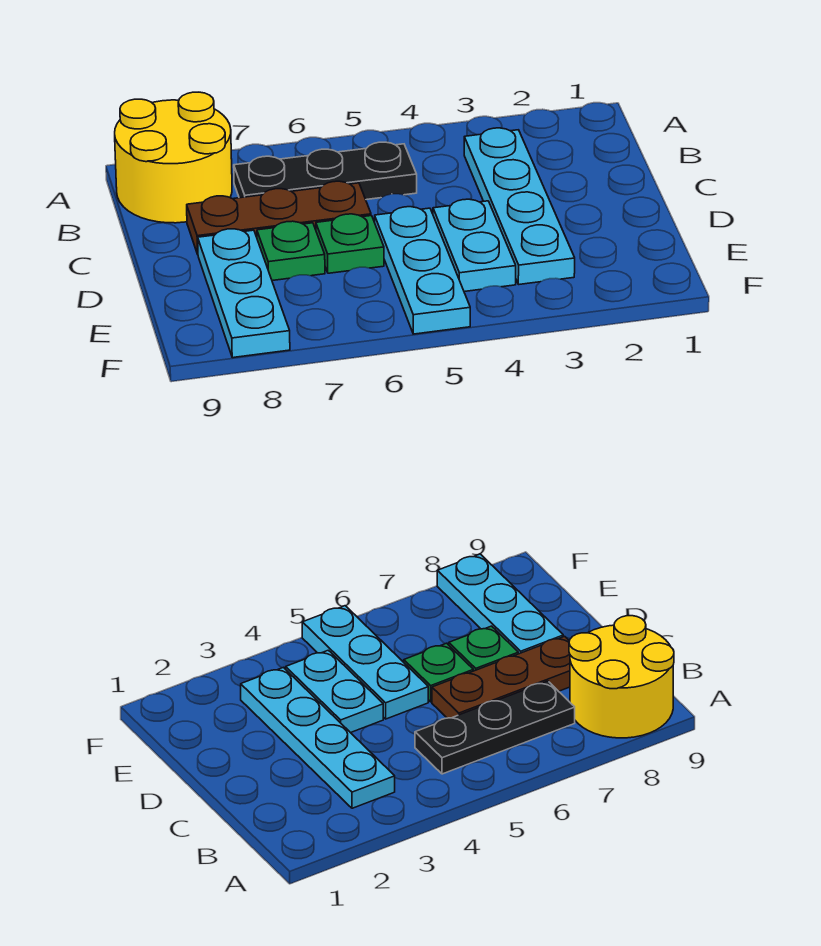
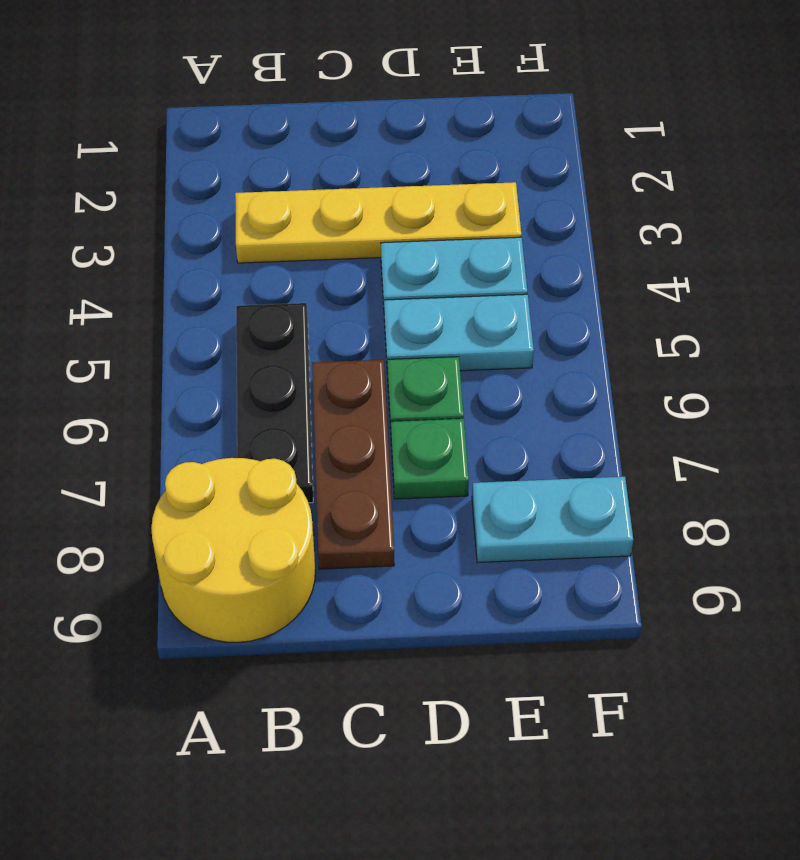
cyan plate B3:E3 level 1 -> yellow plate B3:E3 level 1
cyan plate D5:F5 level 1 -> cyan plate D5:E5 level 1
cyan plate D8:F8 level 1 -> cyan plate E8:F8 level 1

